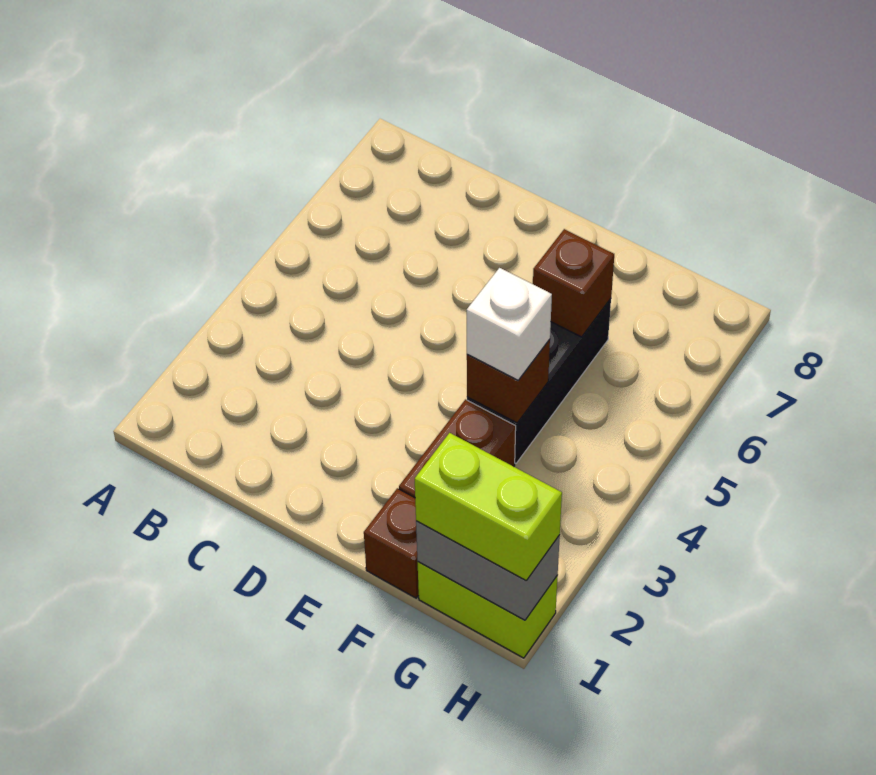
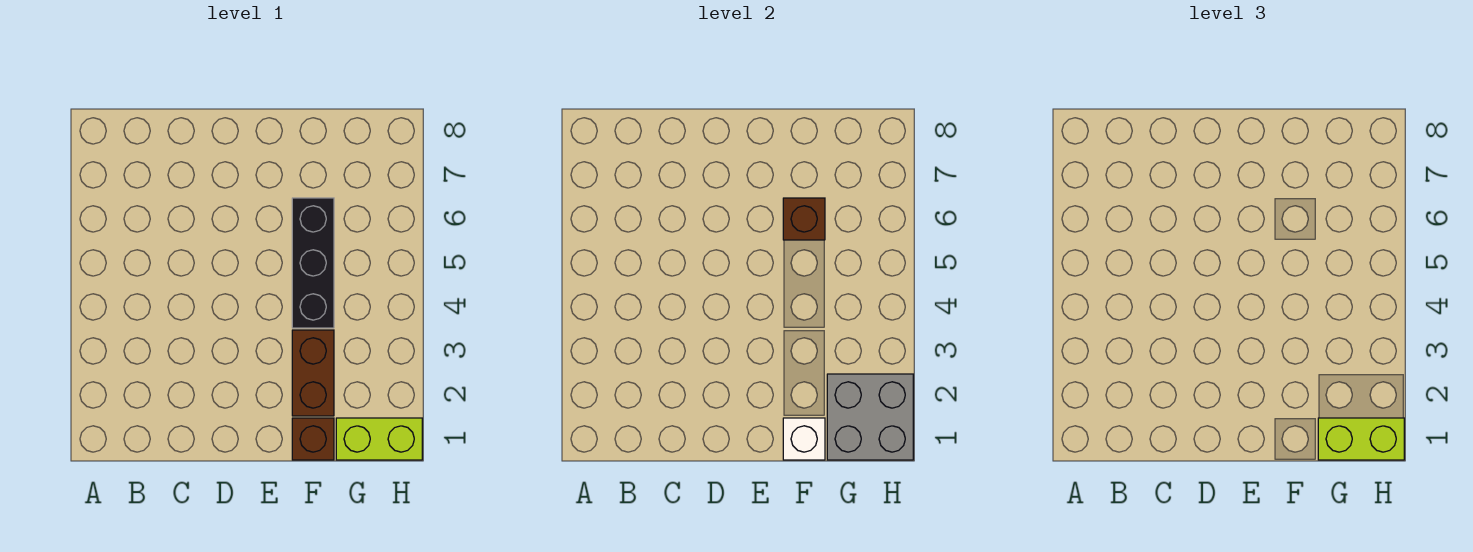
brown brick F4 level 2 -> none
white brick F4 level 3 -> white brick F1 level 2
grey brick G1:H1 level 2 -> grey brick G1:H2 level 2

